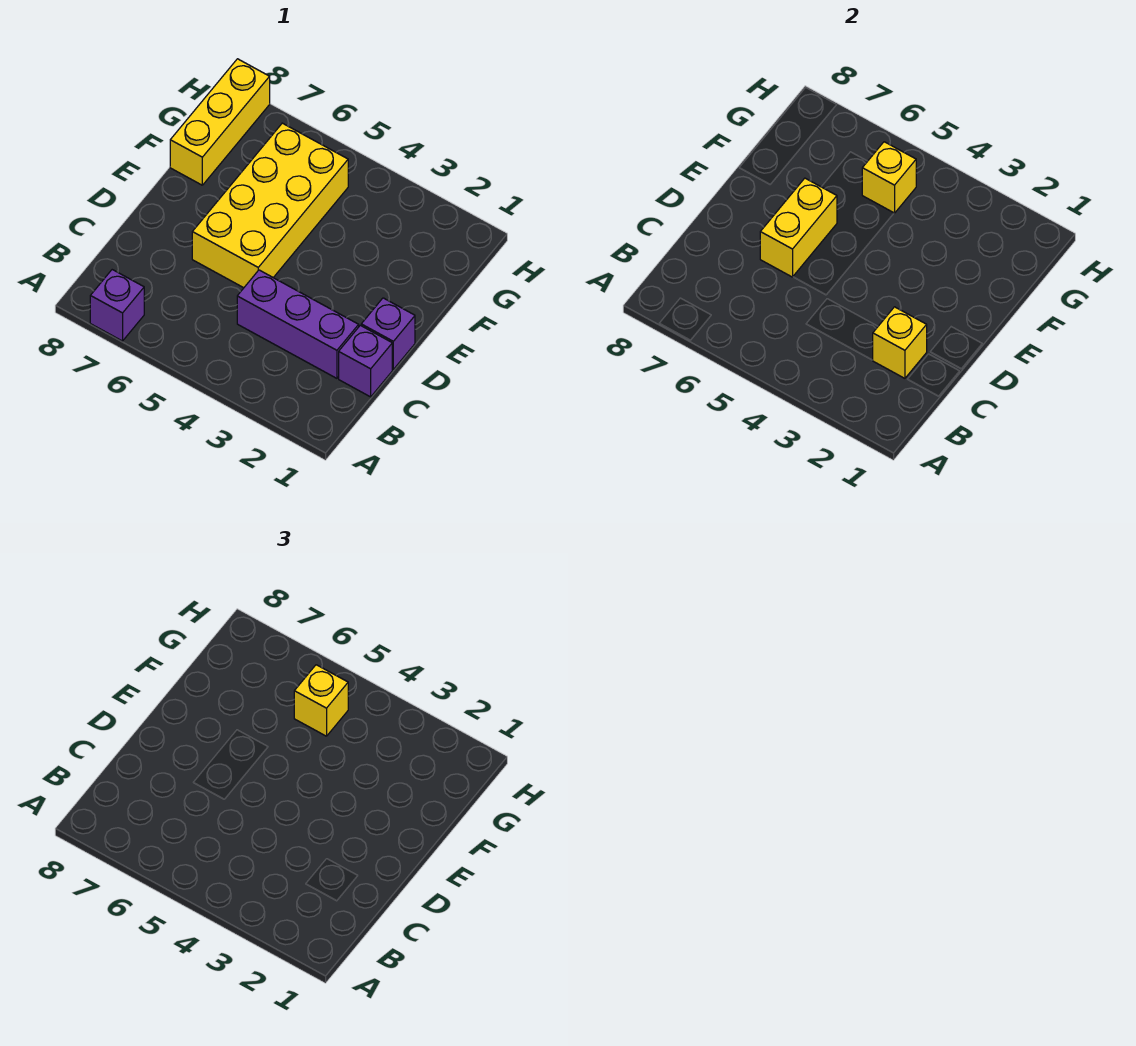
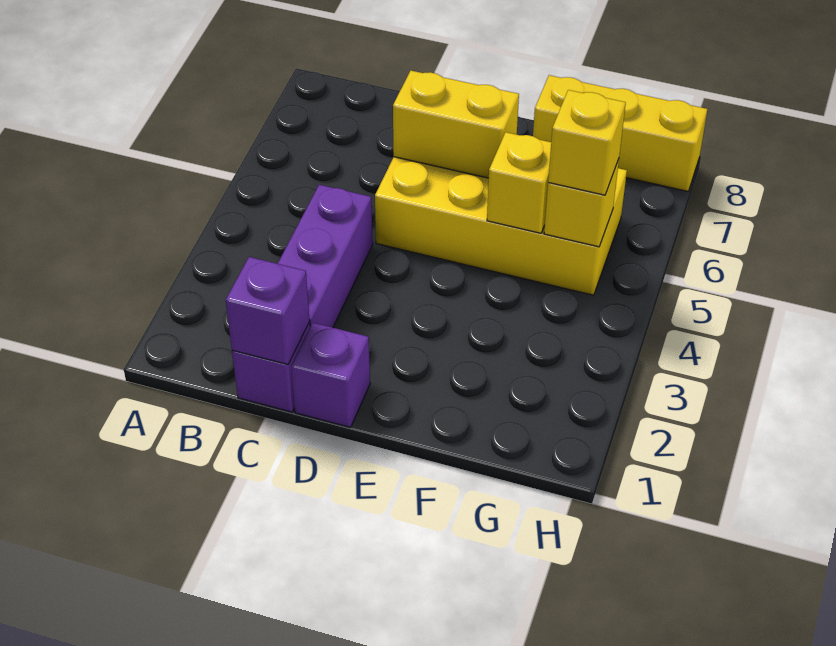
purple brick A7 level 1 -> purple brick C1 level 2
yellow brick C2 level 2 -> yellow brick F5 level 2

